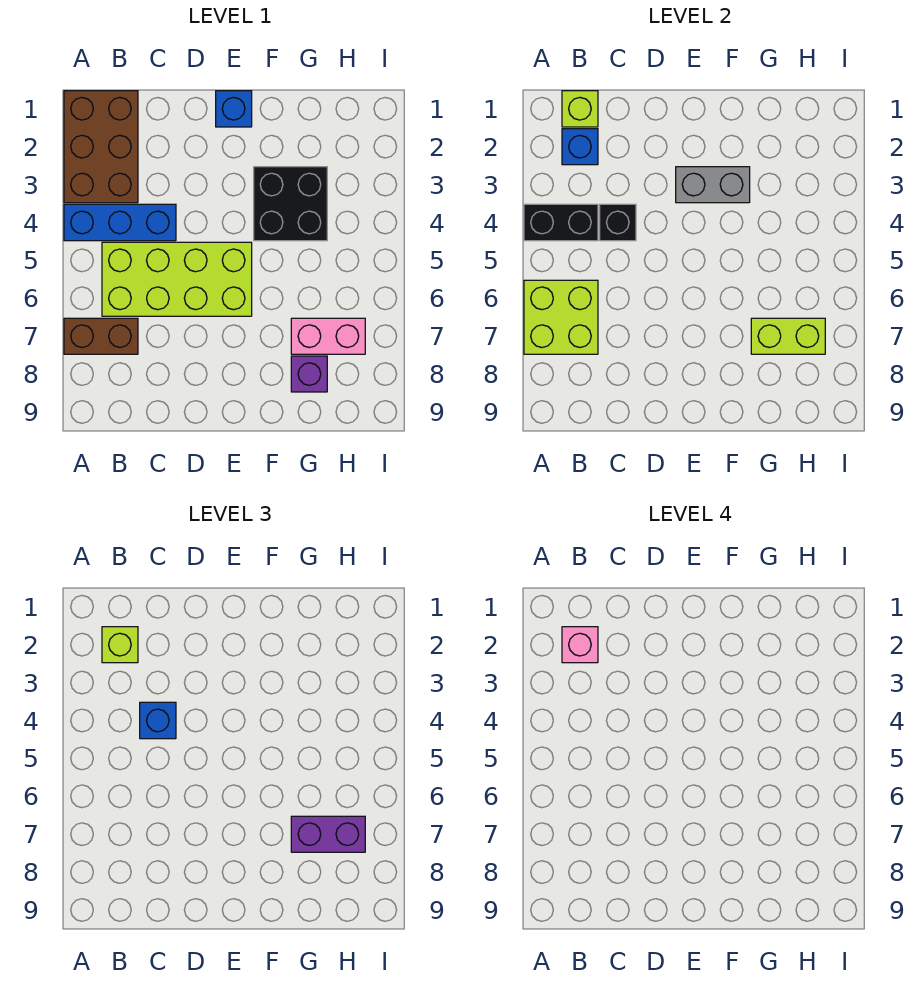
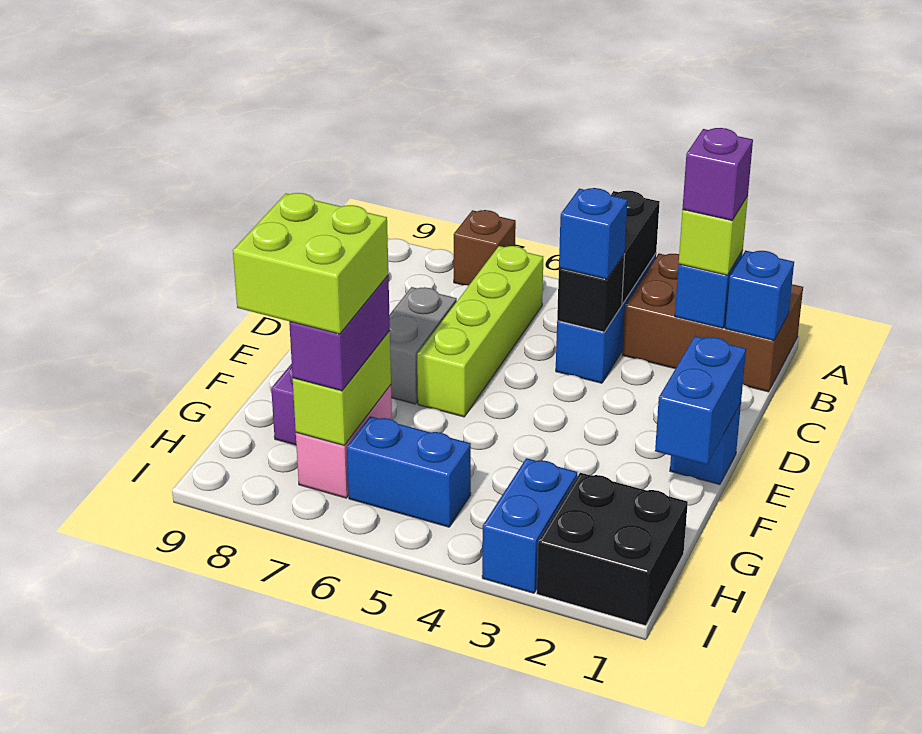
lime brick A6:B7 level 2 -> lime brick G7:H8 level 4
brown brick A7:B7 level 1 -> brown brick A7 level 1
lime brick B1 level 2 -> blue brick B1 level 2
pink brick B2 level 4 -> purple brick B2 level 4
lime brick B5:E6 level 1 -> lime brick B6:E6 level 1
none -> blue brick E1:F1 level 2
grey brick E3:F3 level 2 -> grey brick D7:E7 level 1
black brick F3:G4 level 1 -> black brick H1:I2 level 1
none -> blue brick H3:I3 level 1
none -> blue brick H5:H6 level 1

